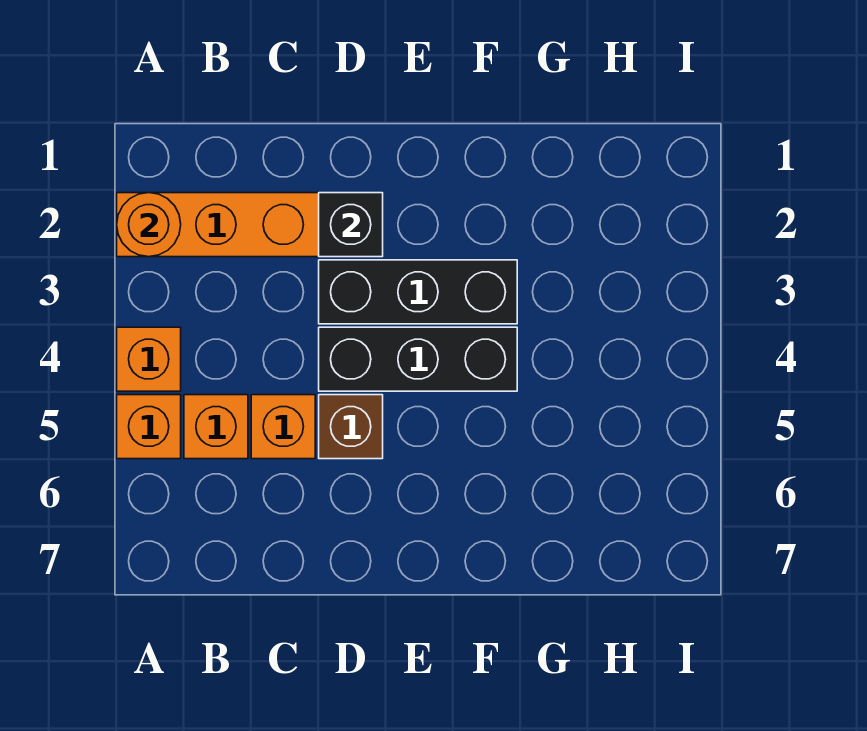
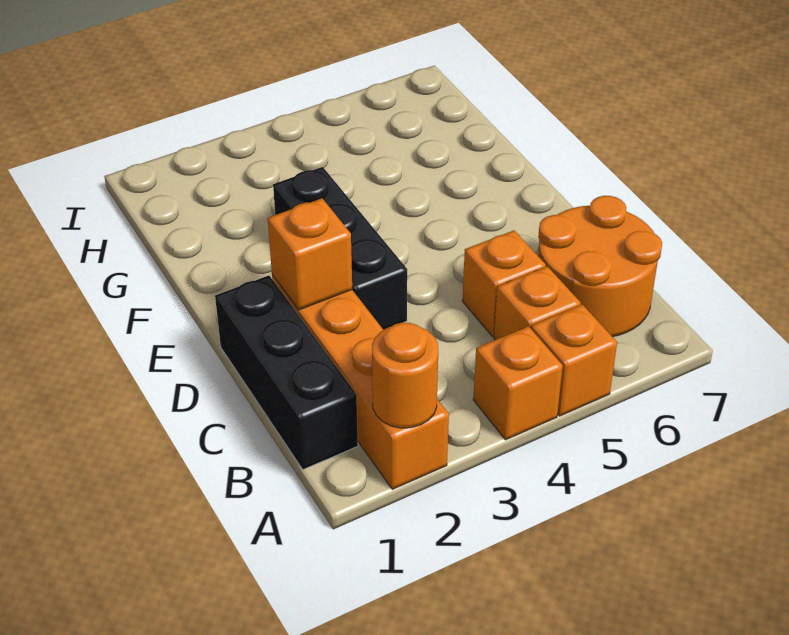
none -> orange round brick B6:C7 level 1
black brick D2 level 2 -> orange brick D2 level 2
black brick D4:F4 level 1 -> black brick B1:D1 level 1
brown brick D5 level 1 -> none

